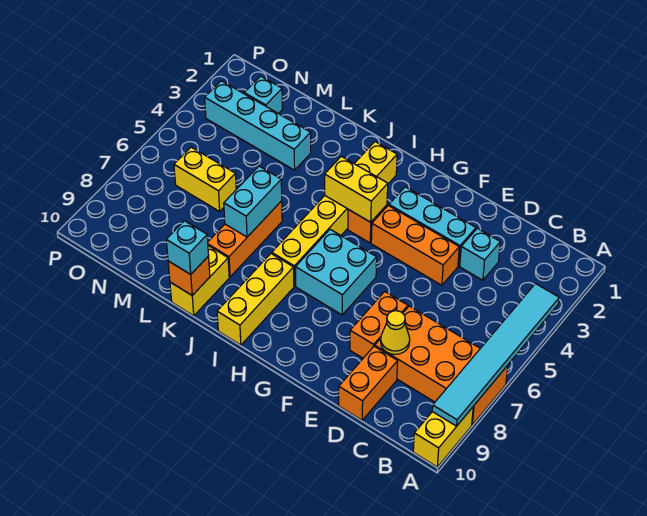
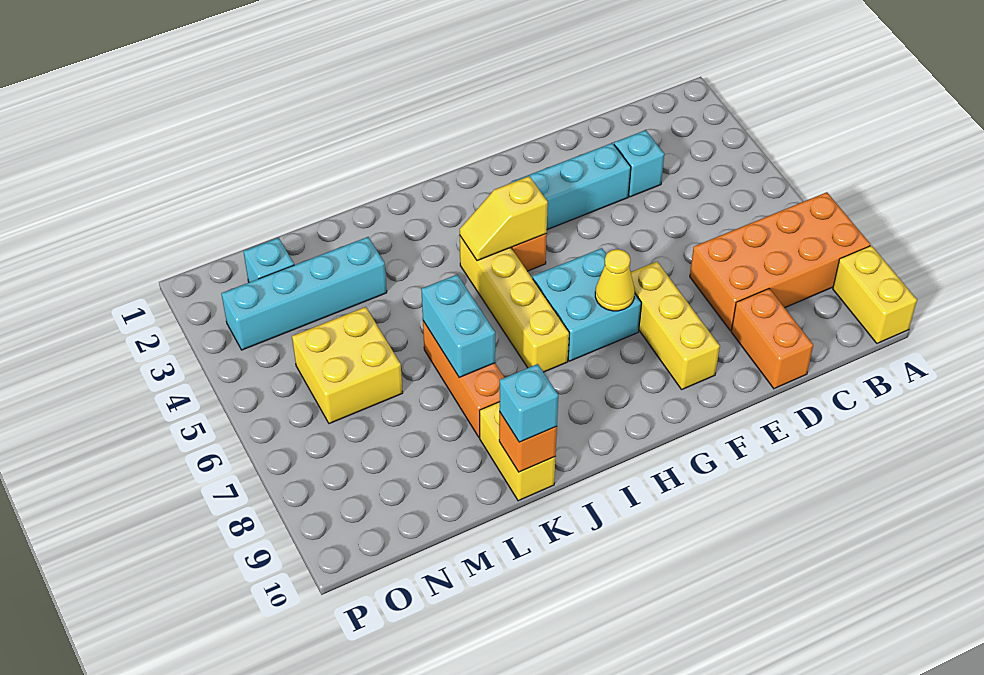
cyan tile A4:A9 level 2 -> none
yellow cone D8 level 2 -> yellow cone G7 level 2
orange brick E4:G4 level 1 -> none
orange brick E7:E8 level 1 -> none
yellow brick H4:I4 level 2 -> yellow slope H4:I4 level 2 top H
yellow brick I2:I7 level 1 -> yellow brick I4:I7 level 1
yellow brick I8:I10 level 1 -> yellow brick F7:F9 level 1
yellow brick M6:N6 level 1 -> yellow brick M5:N6 level 1

